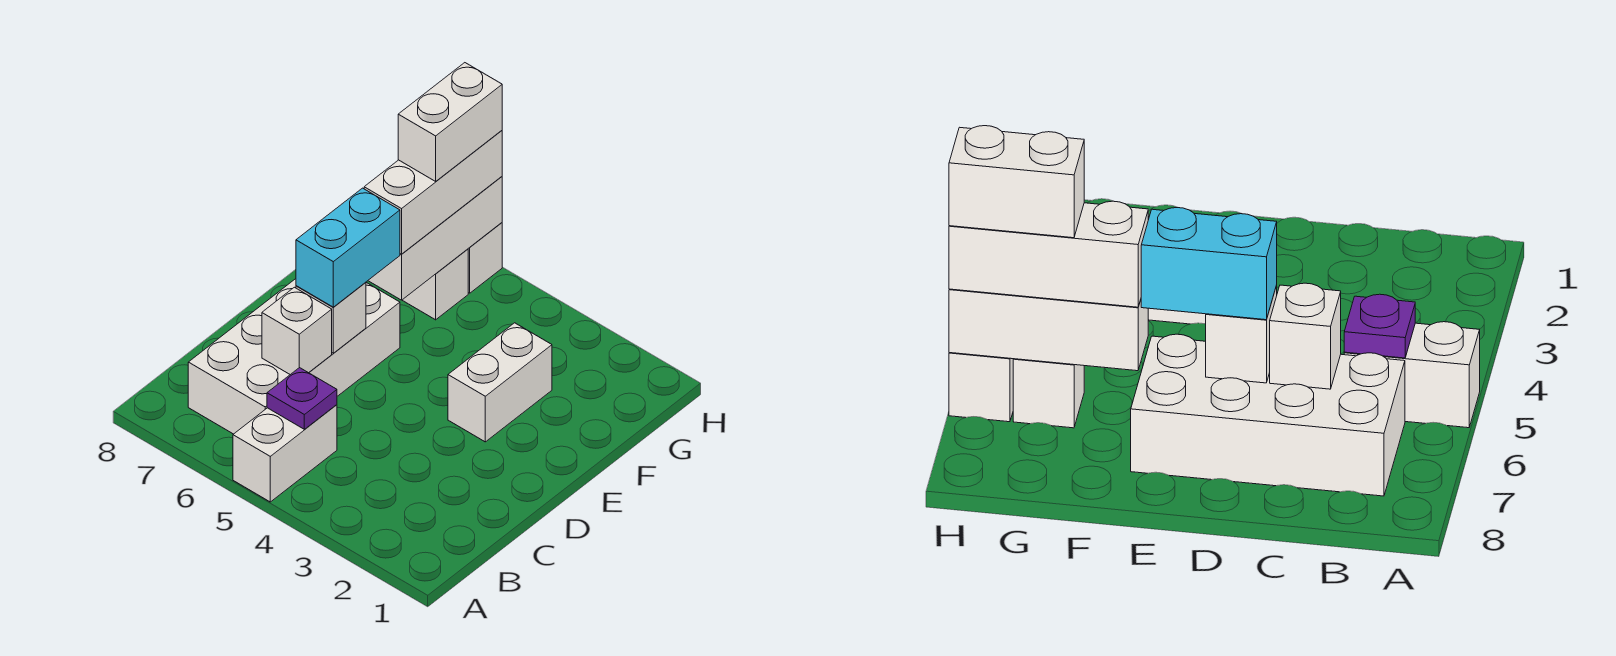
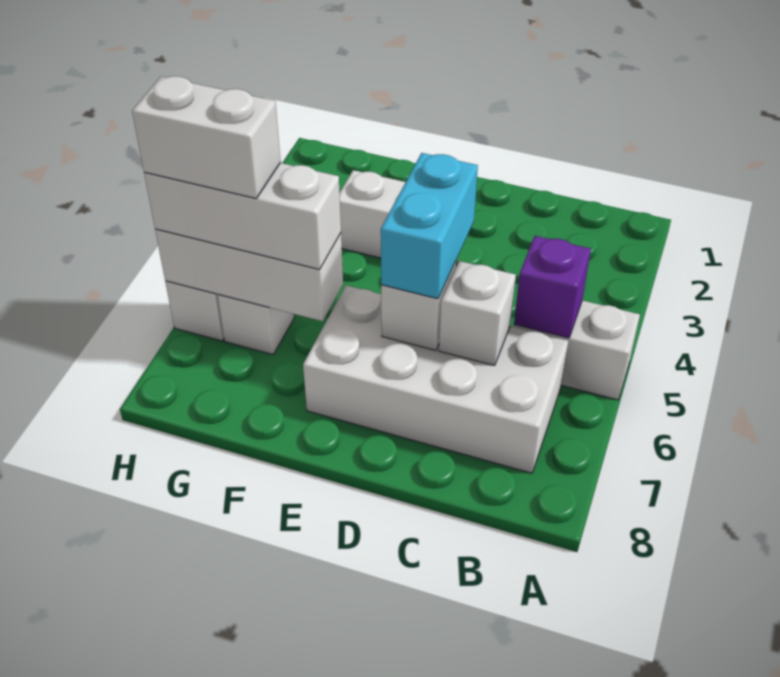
purple plate B5 level 2 -> purple brick B5 level 2
cyan brick D6:E6 level 3 -> cyan brick D5:D6 level 3

